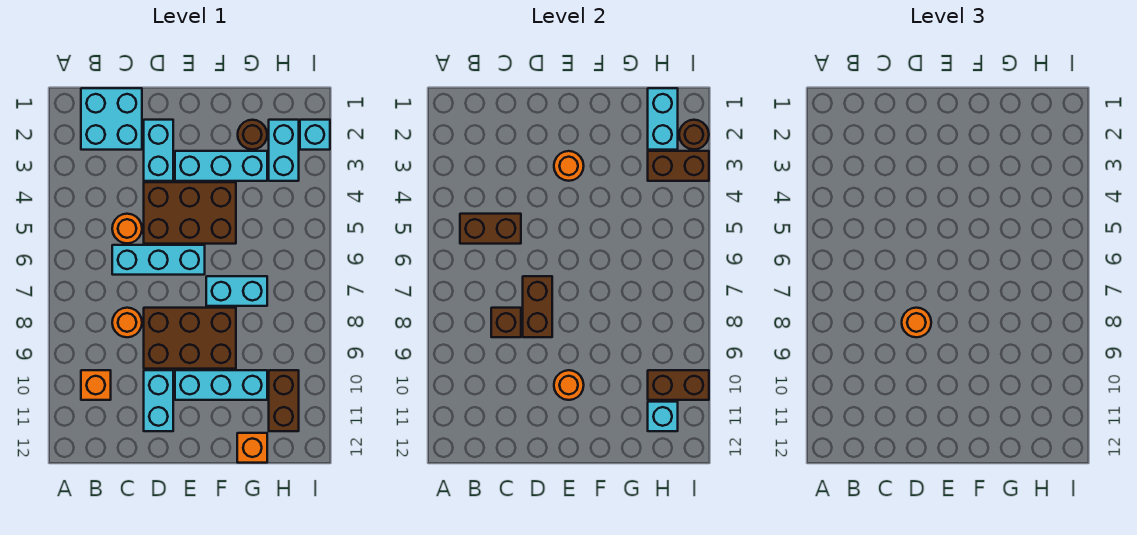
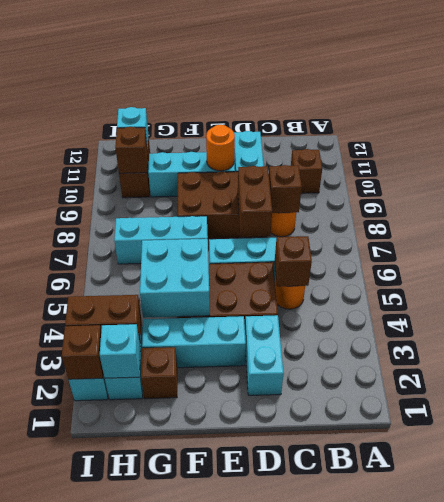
cyan brick B1:C2 level 1 -> cyan brick F4:G5 level 2
brown brick B5:C5 level 2 -> brown brick C5 level 2
orange brick B10 level 1 -> brown brick B10 level 1
orange round brick D8 level 3 -> none
orange round brick E3 level 2 -> none
cyan brick F7:G7 level 1 -> cyan brick F7:H7 level 1
brown round brick G2 level 1 -> brown brick G2 level 1
orange brick G12 level 1 -> none
cyan brick H1:H2 level 2 -> cyan brick H2 level 2
brown brick H10:I10 level 2 -> brown brick H10 level 2
brown round brick I2 level 2 -> brown brick I2 level 2

